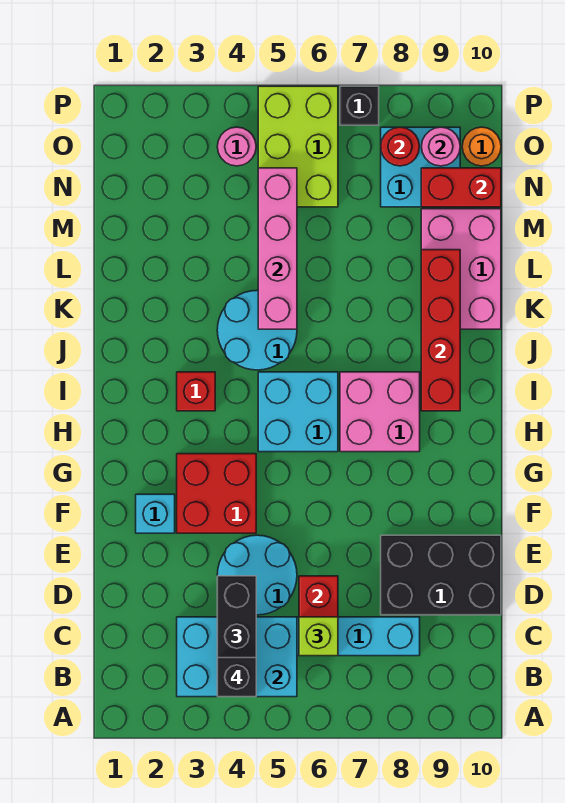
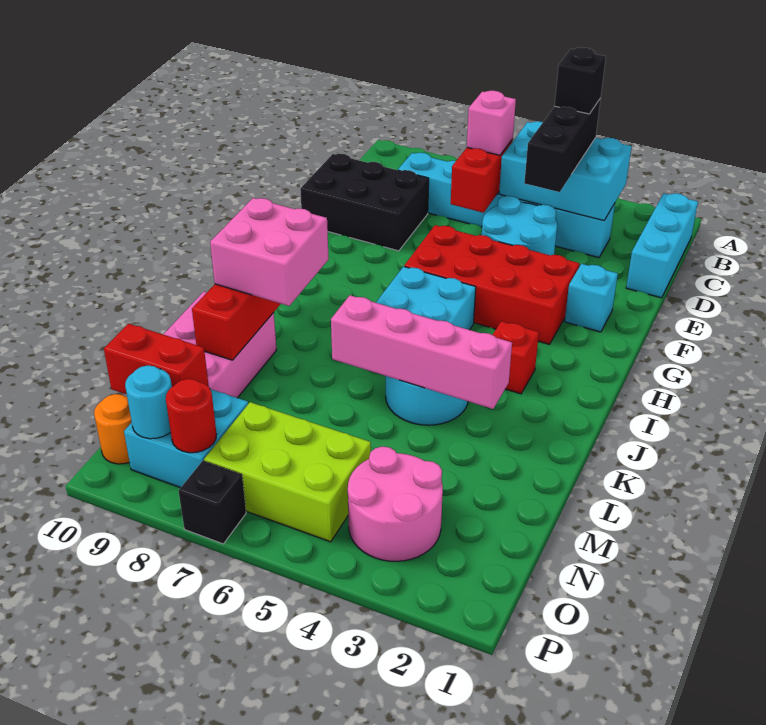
none -> cyan brick B1:D1 level 1
lime brick C6 level 3 -> pink brick C6 level 3
red brick F3:G4 level 1 -> red brick F3:G6 level 1
pink brick H7:I8 level 1 -> pink brick J8:K9 level 3
pink brick K5:N5 level 2 -> pink brick K3:K6 level 2
lime brick N5:P6 level 1 -> lime brick N5:O7 level 1
pink round brick O4 level 1 -> pink round brick N3:O4 level 1
pink round brick O9 level 2 -> cyan round brick O9 level 2

